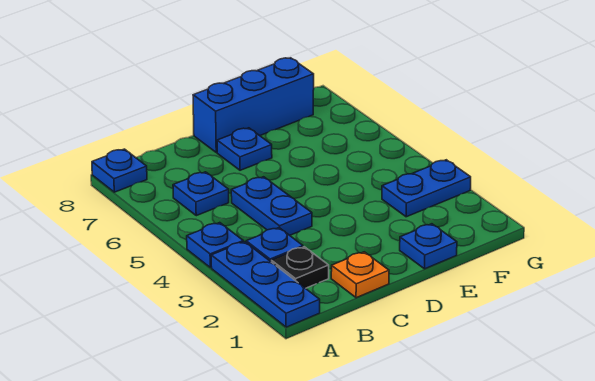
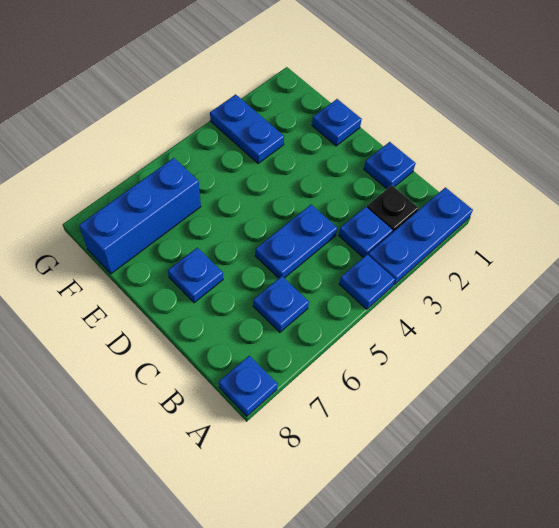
orange plate C1 level 1 -> blue plate C1 level 1
blue brick D8:F8 level 1 -> blue brick F6:F8 level 1

